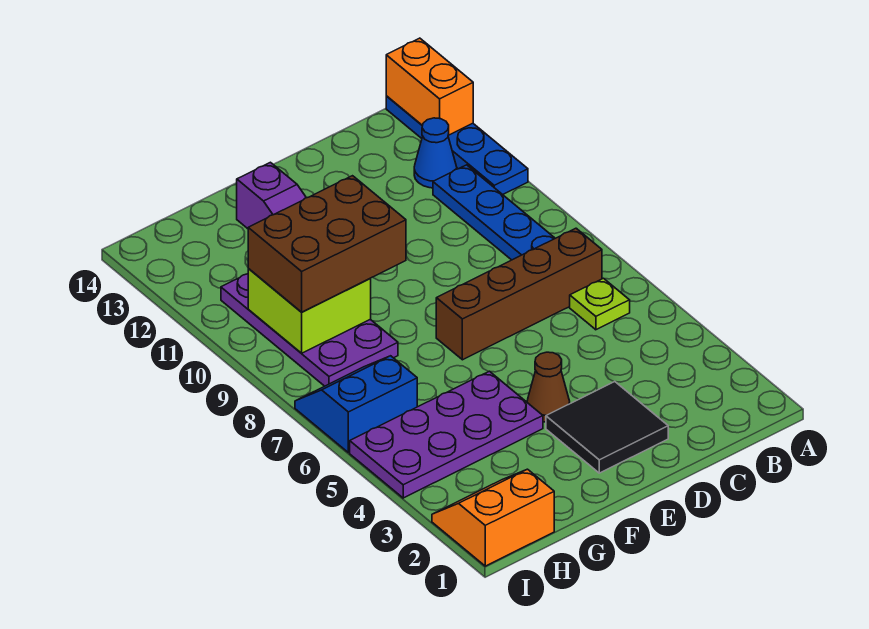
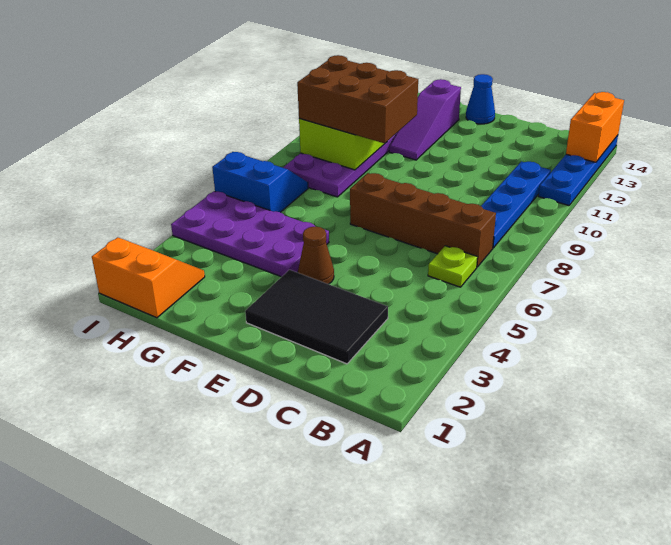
blue cone B12 level 1 -> blue cone E14 level 1
black tile D2:E3 level 1 -> black tile C2:E3 level 1

